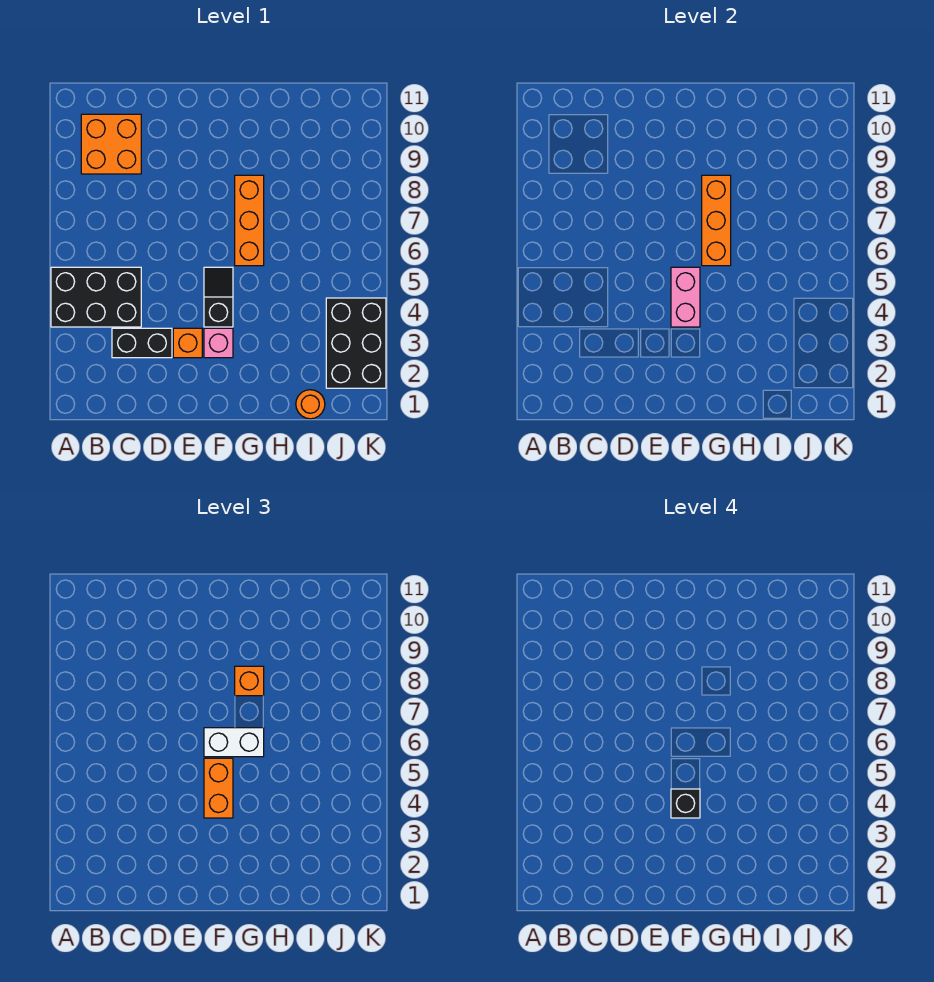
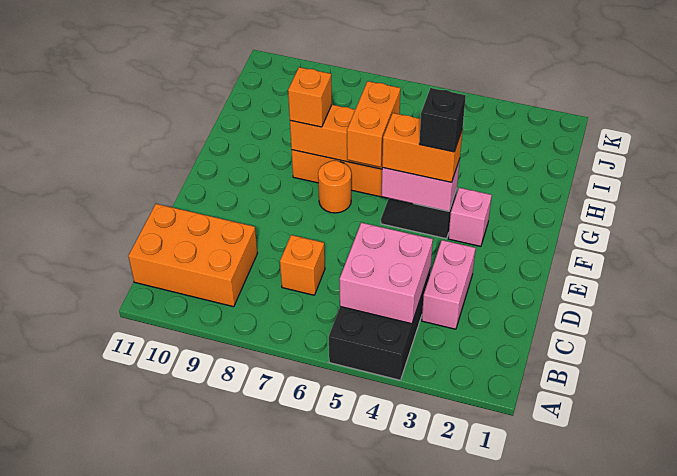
none -> pink brick B4:C5 level 2
orange brick B9:C10 level 1 -> orange brick B9:C11 level 1
black brick C3:D3 level 1 -> pink brick C3:D3 level 1
orange brick E3 level 1 -> orange brick C7 level 1
white brick F6:G6 level 3 -> orange brick F6:G6 level 3
orange round brick I1 level 1 -> orange round brick F7 level 1
black brick J2:K4 level 1 -> none

